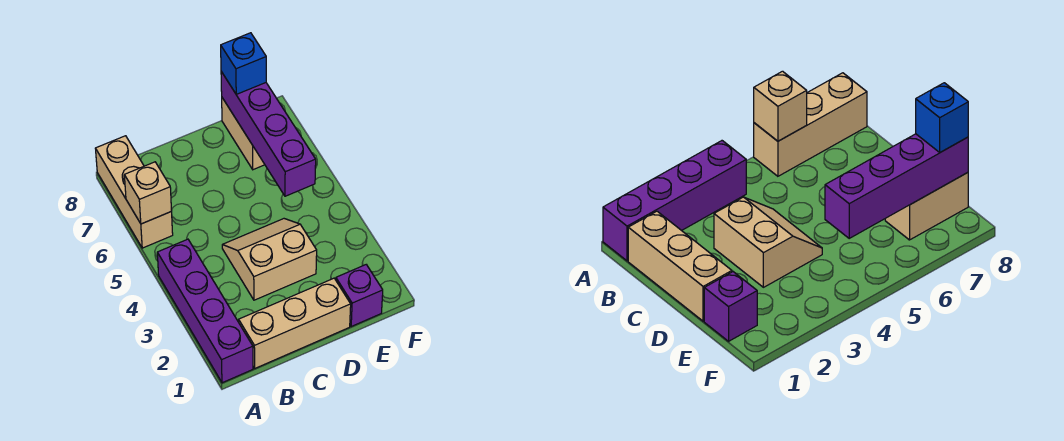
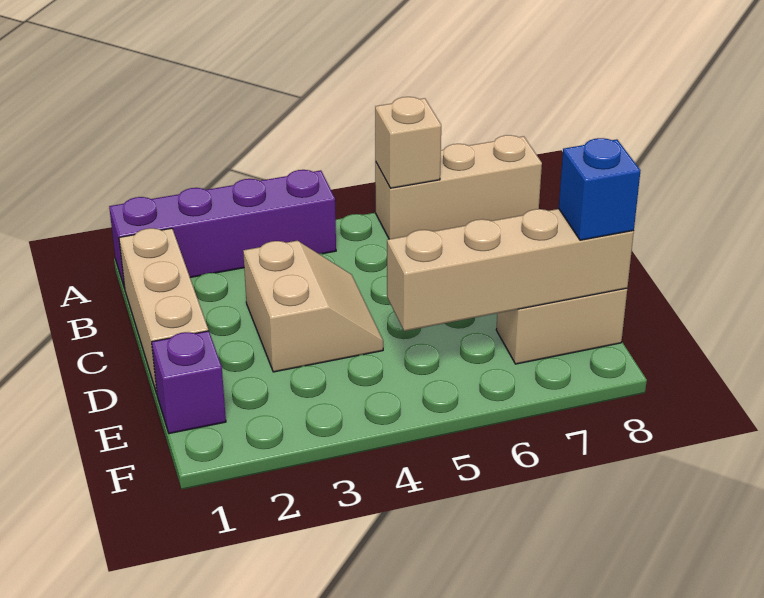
purple brick E5:E8 level 2 -> tan brick E5:E8 level 2

